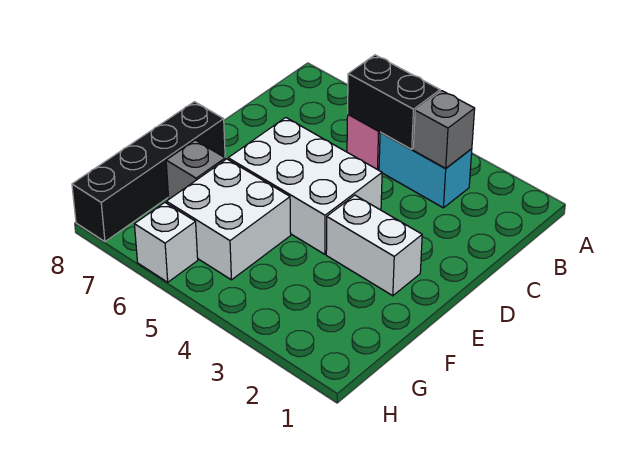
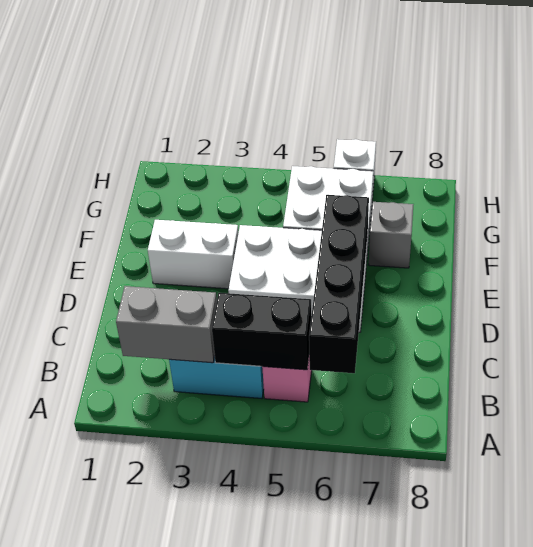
grey brick B3 level 2 -> grey brick B2:B3 level 2
black brick E8:H8 level 1 -> black brick B6:E6 level 2

